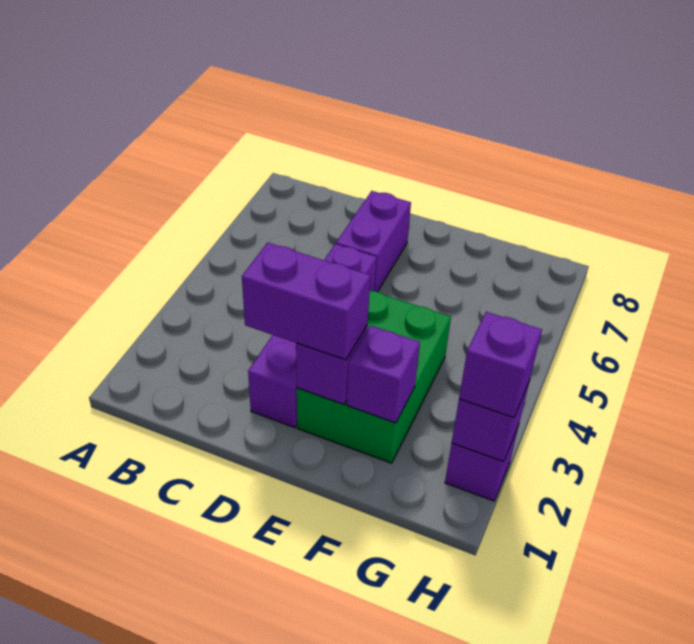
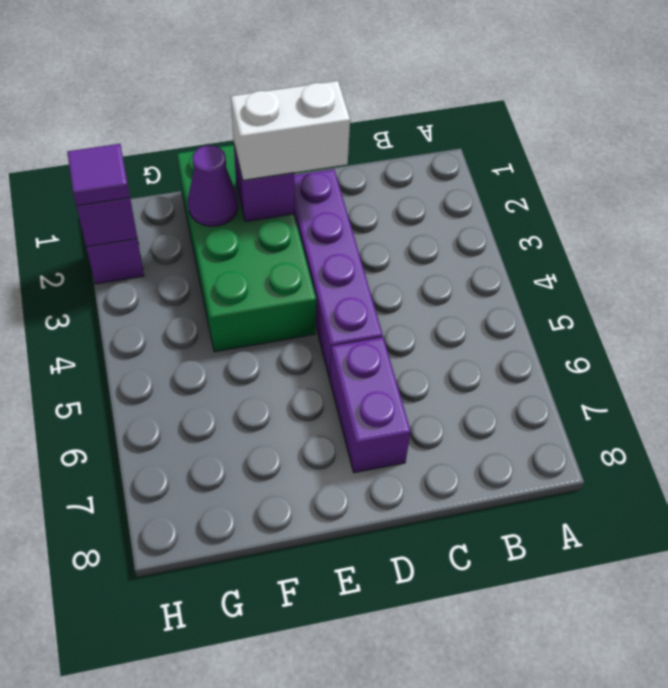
purple brick D2:E2 level 3 -> white brick D2:E2 level 3
green brick E2:F4 level 1 -> green brick E1:F4 level 1
purple brick F2 level 2 -> purple cone F2 level 2
purple brick H2 level 3 -> purple tile H2 level 3

